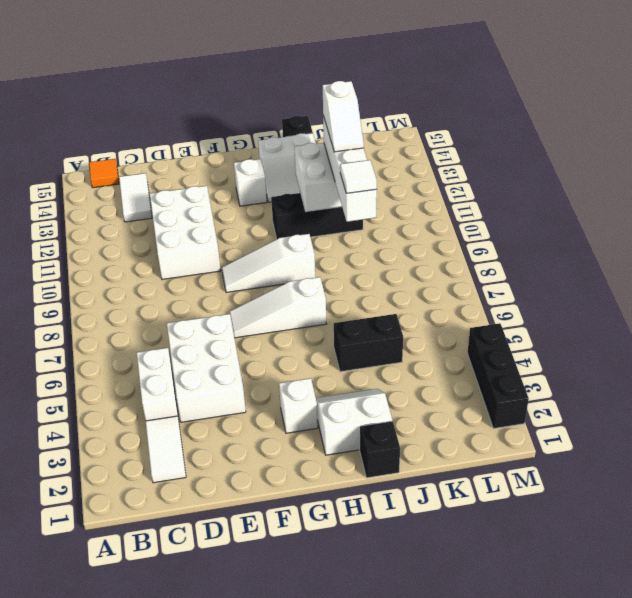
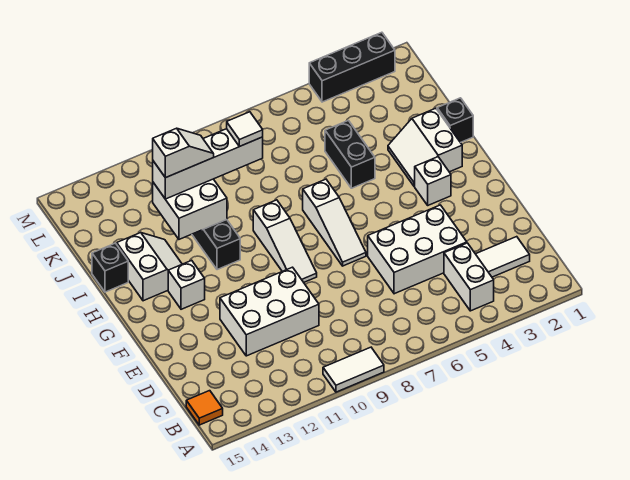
white brick C4:C5 level 1 -> white brick B4:C4 level 1
white tile C13:C14 level 1 -> white tile A9:A10 level 1

